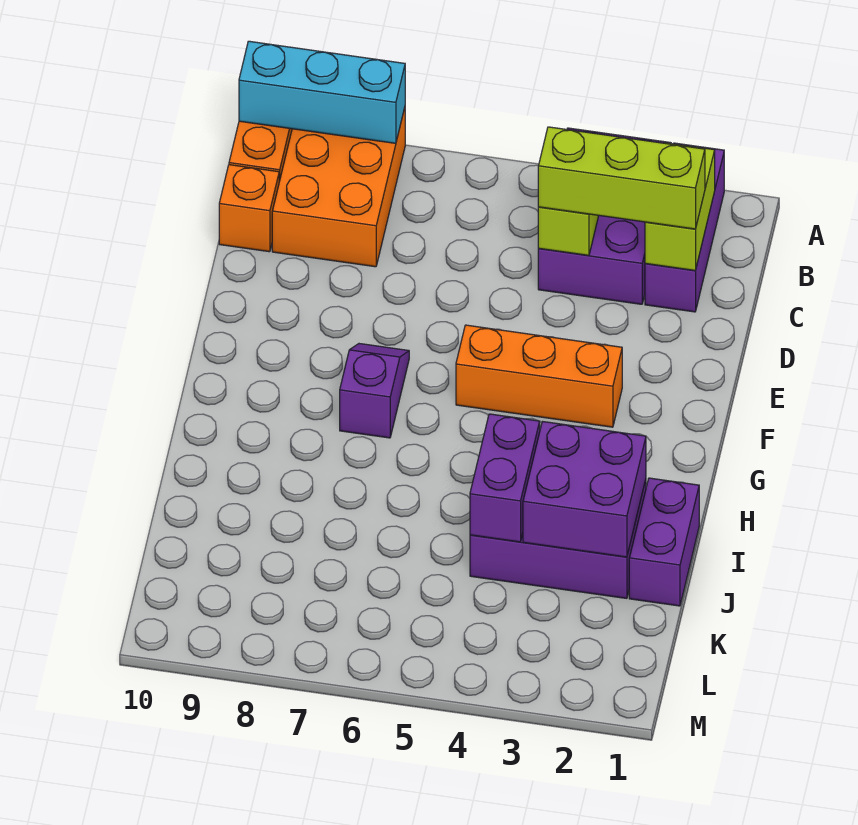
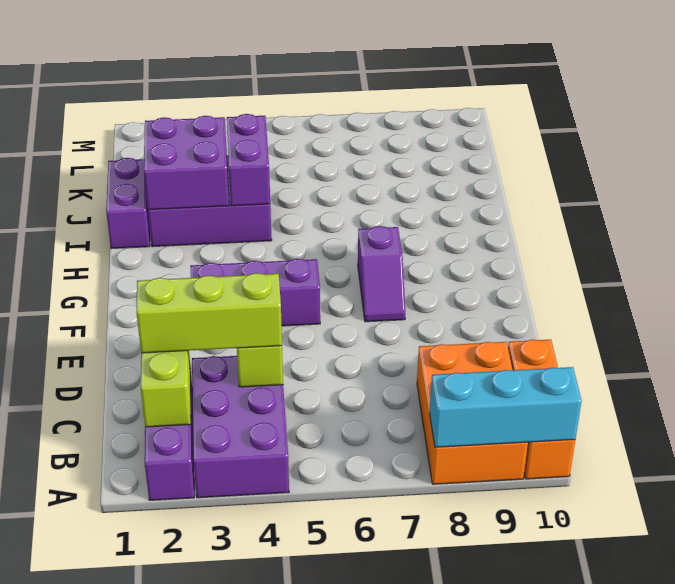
orange brick F3:F5 level 1 -> purple brick F3:F5 level 1

